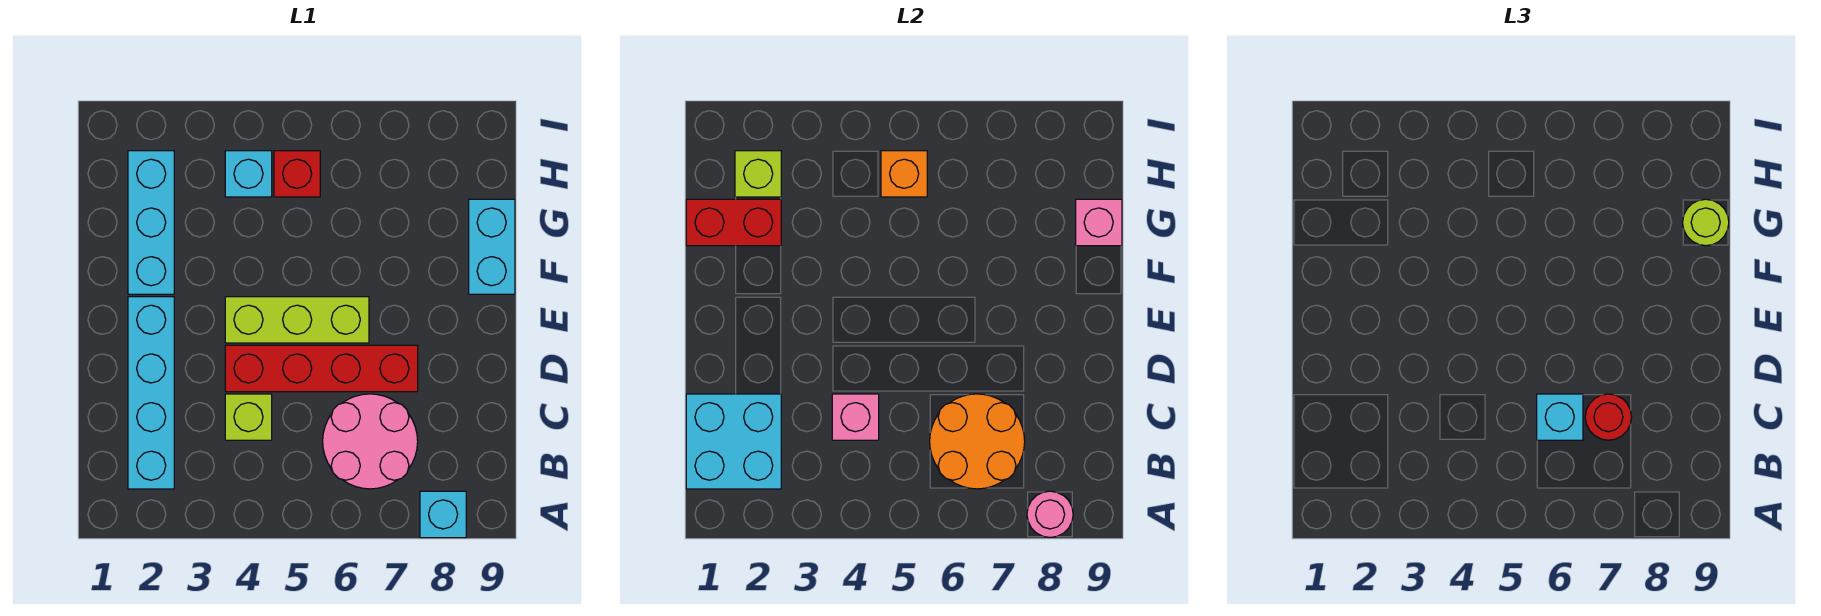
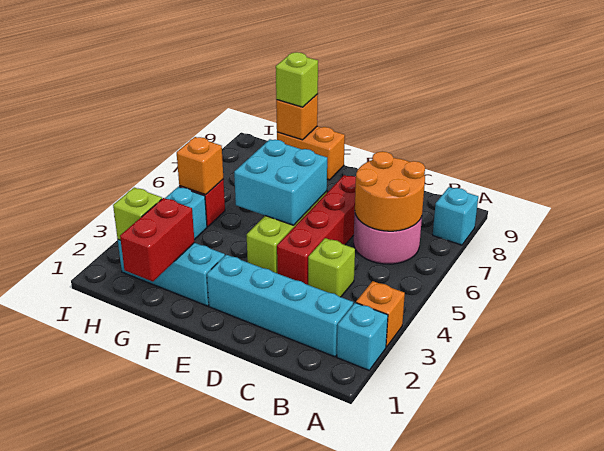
none -> orange brick A3 level 1
pink round brick A8 level 2 -> none
cyan brick B1:C2 level 2 -> cyan brick E5:F6 level 2
pink brick C4 level 2 -> none
cyan brick C6 level 3 -> cyan brick A2 level 1
red round brick C7 level 3 -> none
cyan brick F9:G9 level 1 -> orange brick F9:G9 level 1
pink brick G9 level 2 -> orange brick G9 level 2
lime round brick G9 level 3 -> lime brick G9 level 3

